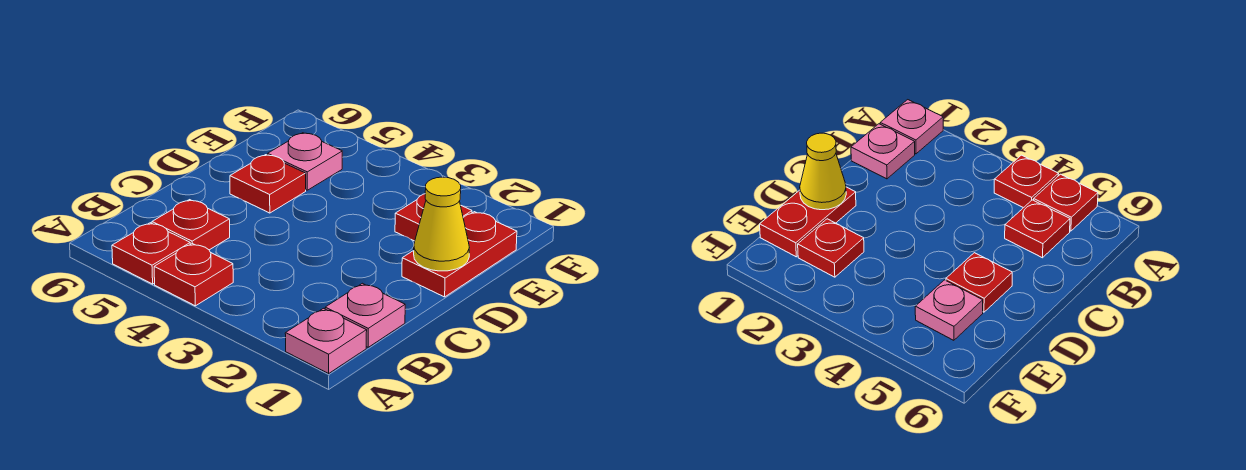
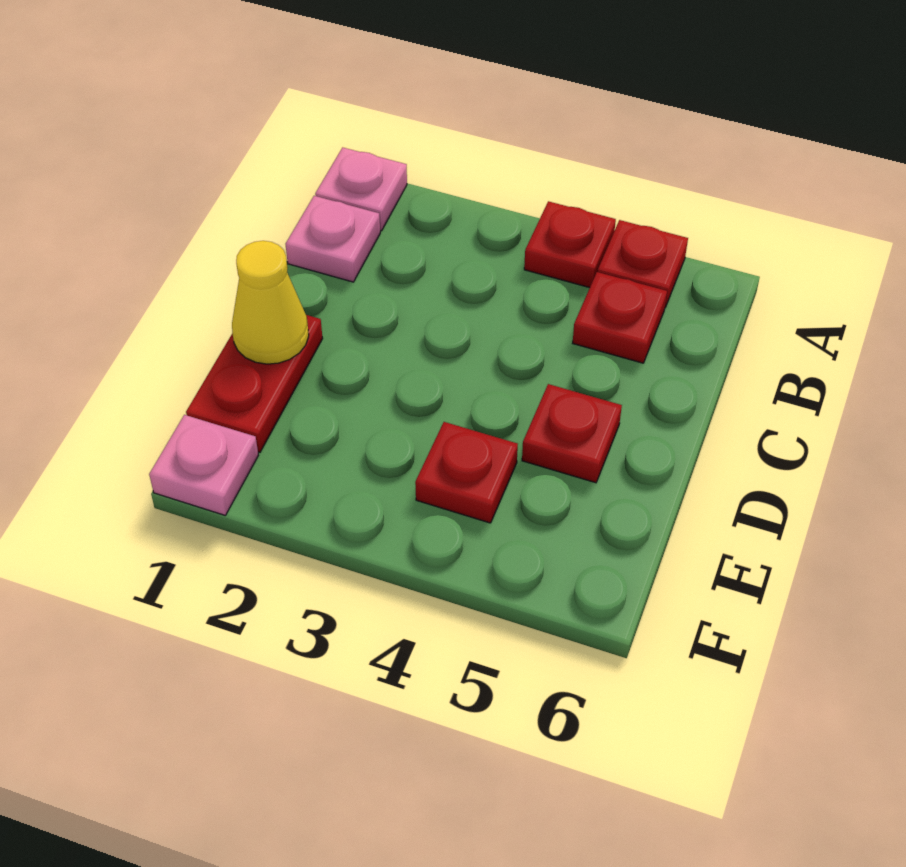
red plate E2 level 1 -> red plate E4 level 1
pink plate E5 level 1 -> pink plate F1 level 1

